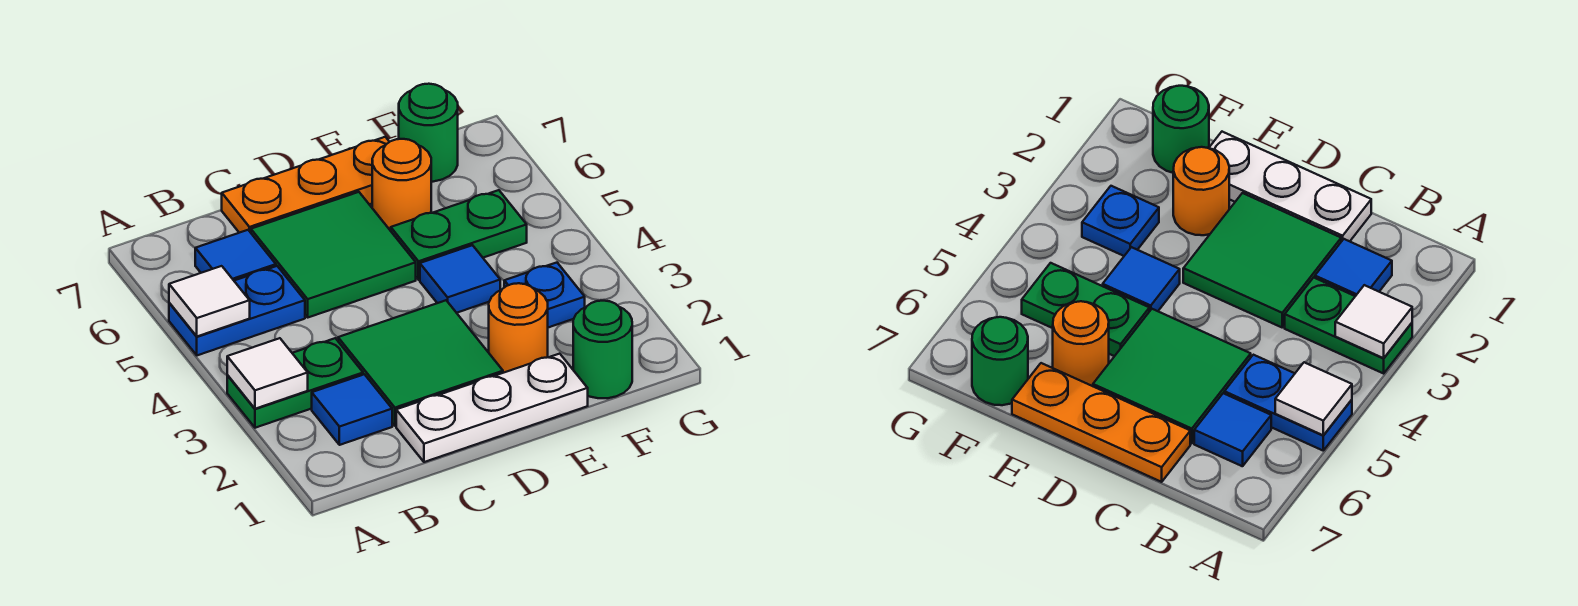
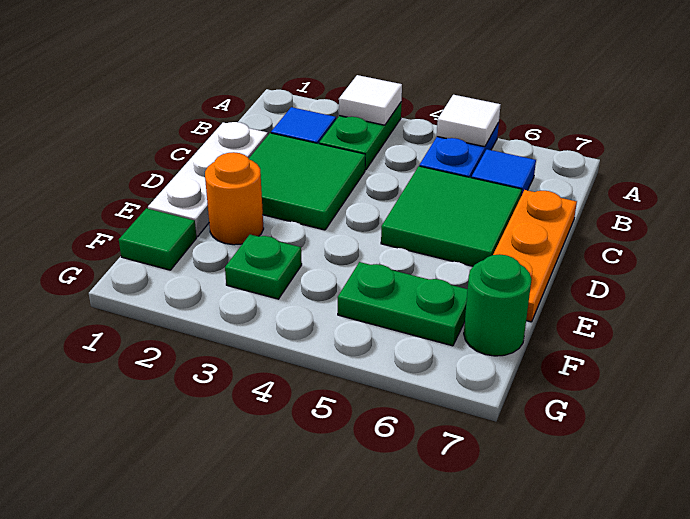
blue tile E4 level 1 -> none
green plate E5:F5 level 1 -> green plate F5:F6 level 1
orange round brick E6 level 1 -> none
green round brick F1 level 1 -> green tile F1 level 1
blue plate F3 level 1 -> green plate F3 level 1

